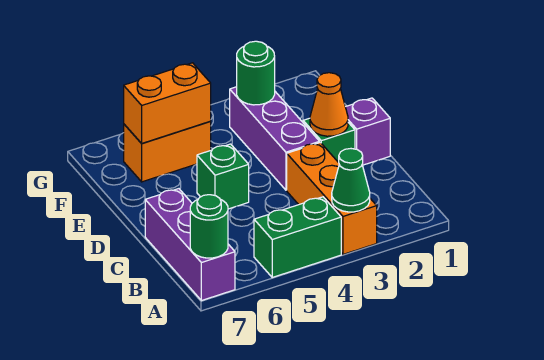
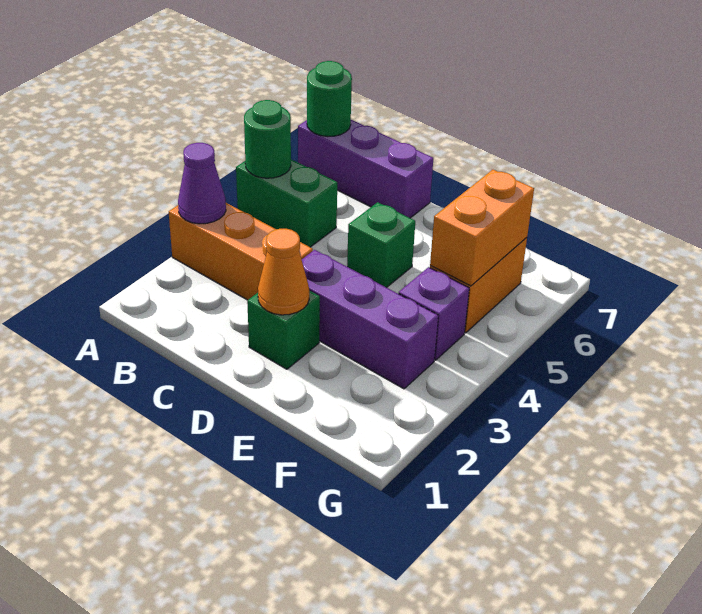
green cone A3 level 2 -> purple cone A3 level 2
green brick A4:A5 level 1 -> green brick A5:B5 level 1
purple brick D1 level 1 -> purple brick F4 level 1
green round brick F3 level 2 -> green round brick A5 level 2

